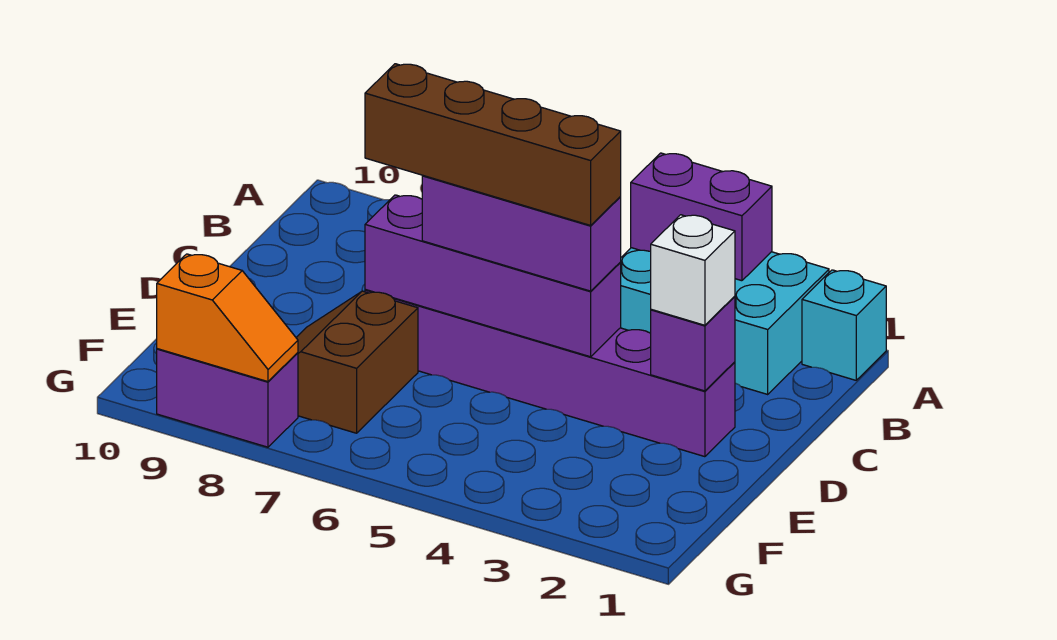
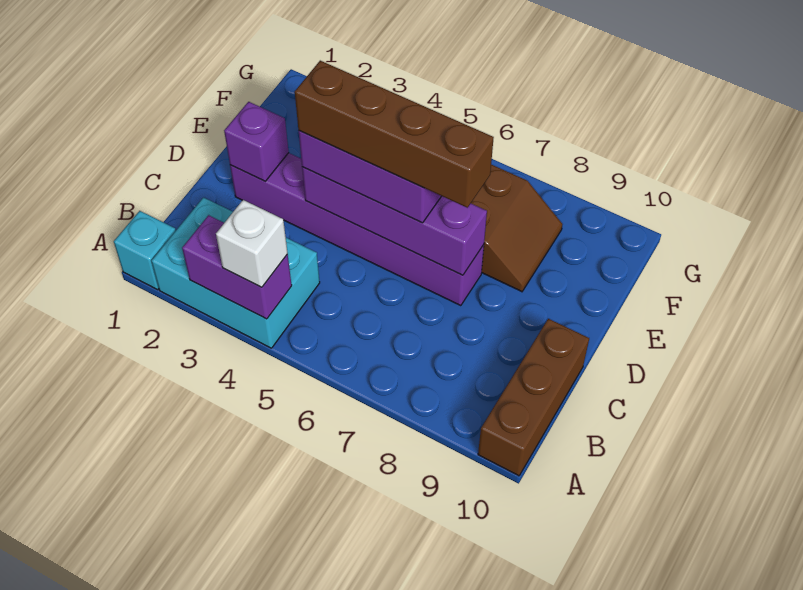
none -> brown brick A10:C10 level 1
white brick D2 level 3 -> white brick A4 level 3
purple brick G8:G9 level 1 -> none
orange slope G8:G9 level 2 top 9 -> none

